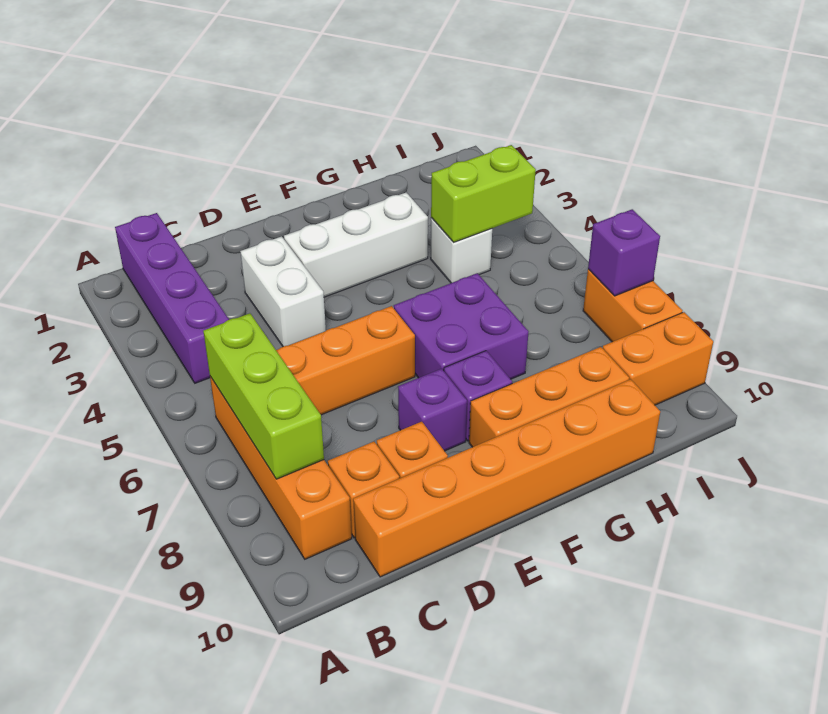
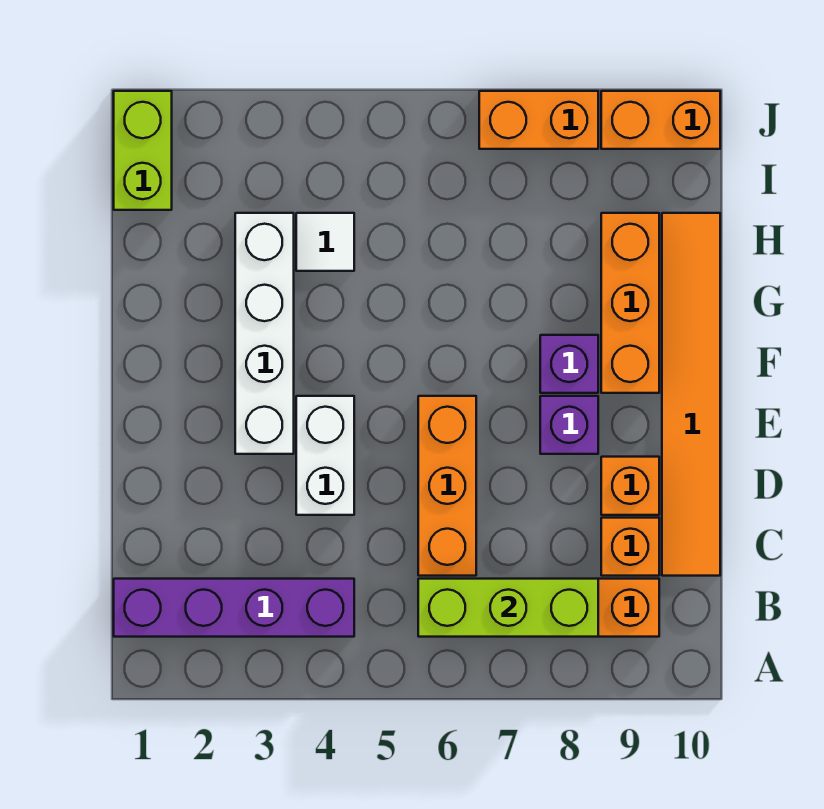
orange brick C10:H10 level 1 -> orange tile C10:H10 level 1
white brick D3:D4 level 1 -> white brick D4:E4 level 1
white brick E3:G3 level 1 -> white brick E3:H3 level 1
purple brick F6:G7 level 1 -> none
white brick H4 level 1 -> white tile H4 level 1
lime brick H4:I4 level 2 -> lime brick I1:J1 level 1
orange brick I9:J9 level 1 -> orange brick J9:J10 level 1
purple brick J7 level 2 -> none

